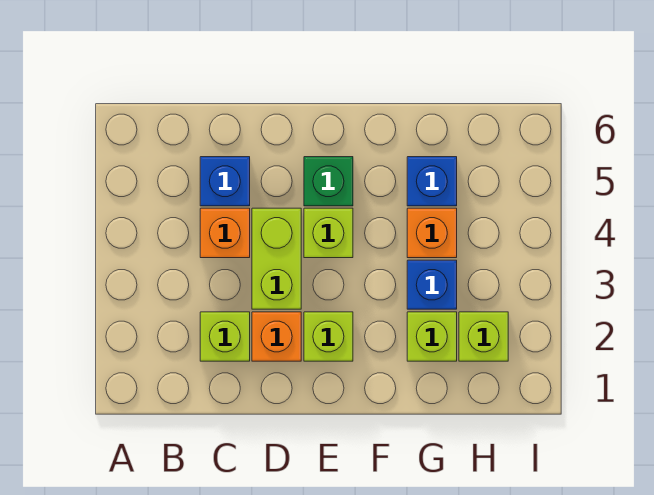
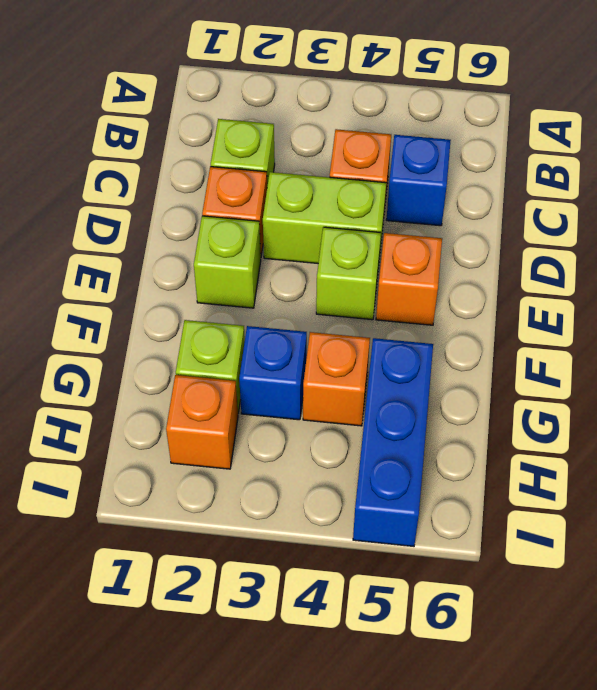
green brick E5 level 1 -> orange brick E5 level 1
blue brick G5 level 1 -> blue brick G5:I5 level 1
lime brick H2 level 1 -> orange brick H2 level 1

